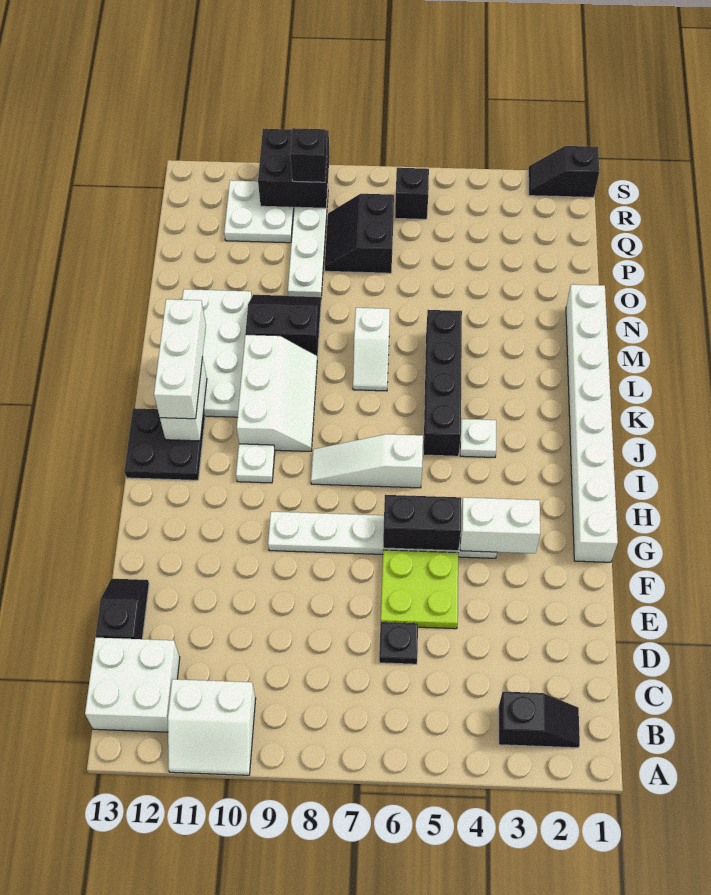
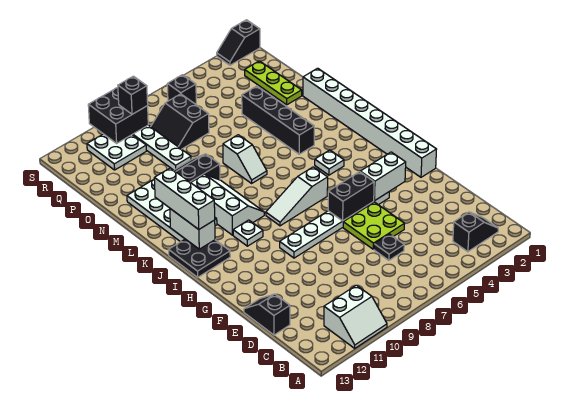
white brick B12:C13 level 1 -> none
black brick J5:M5 level 1 -> black brick L4:O4 level 1
none -> lime plate O2:Q2 level 1

